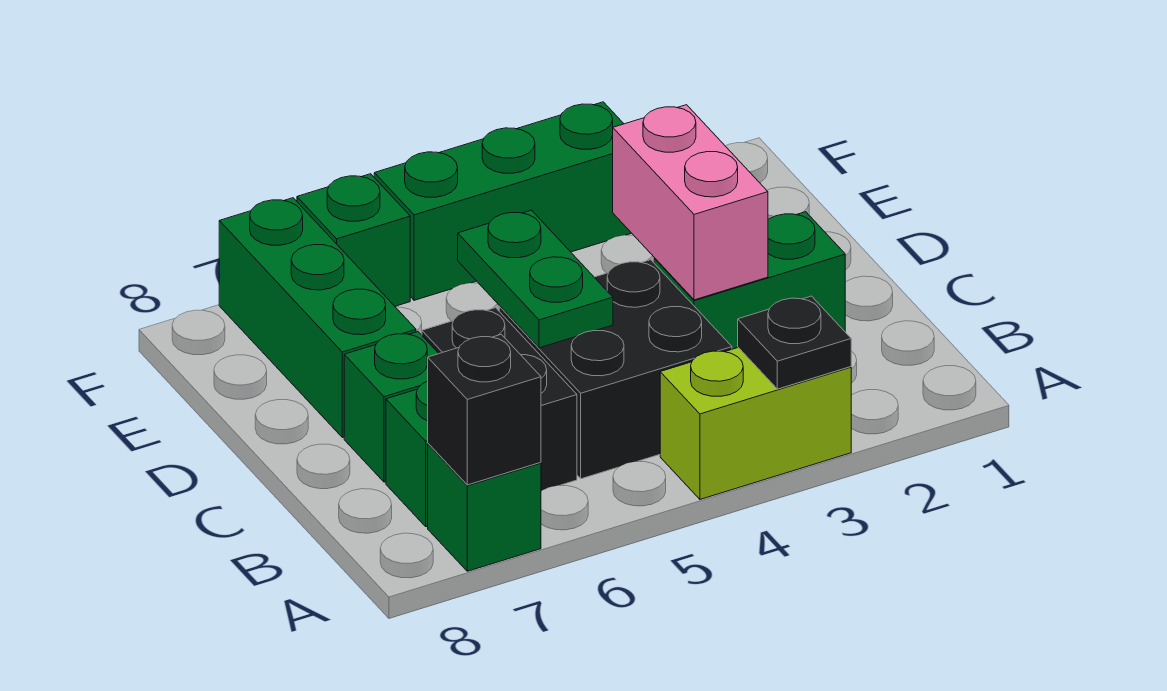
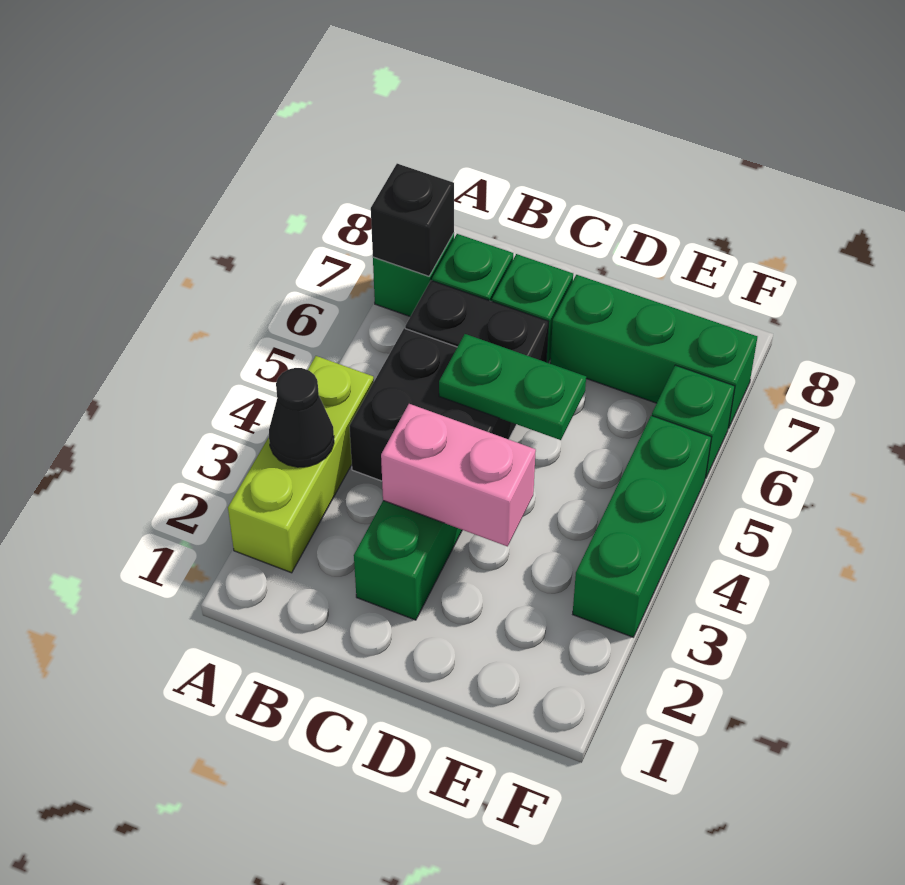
lime brick A3:A4 level 1 -> lime brick A2:A4 level 1
black plate A3 level 2 -> black cone A3 level 2

